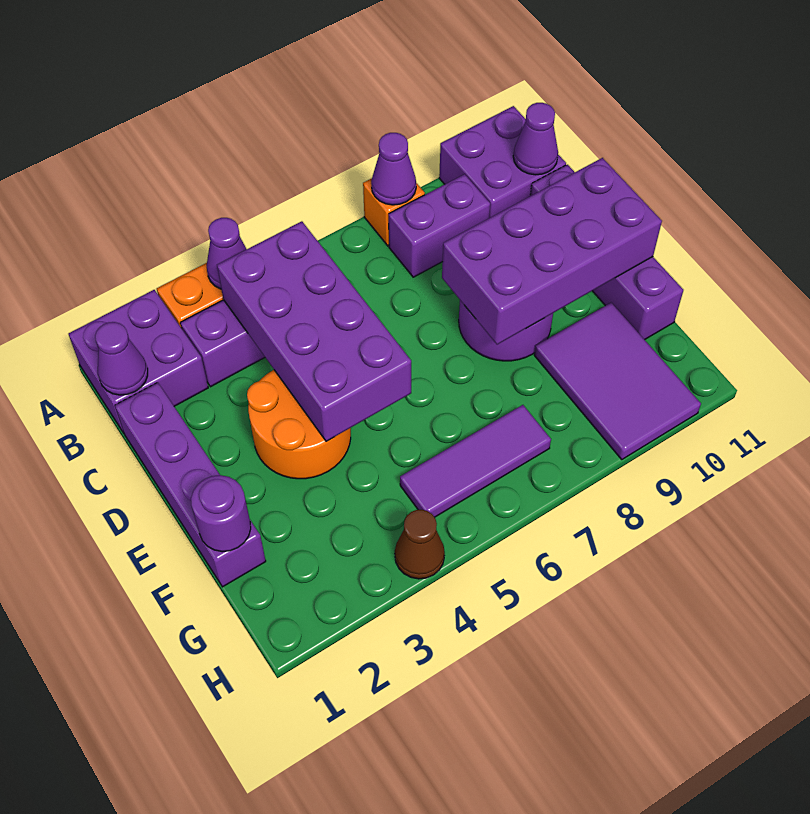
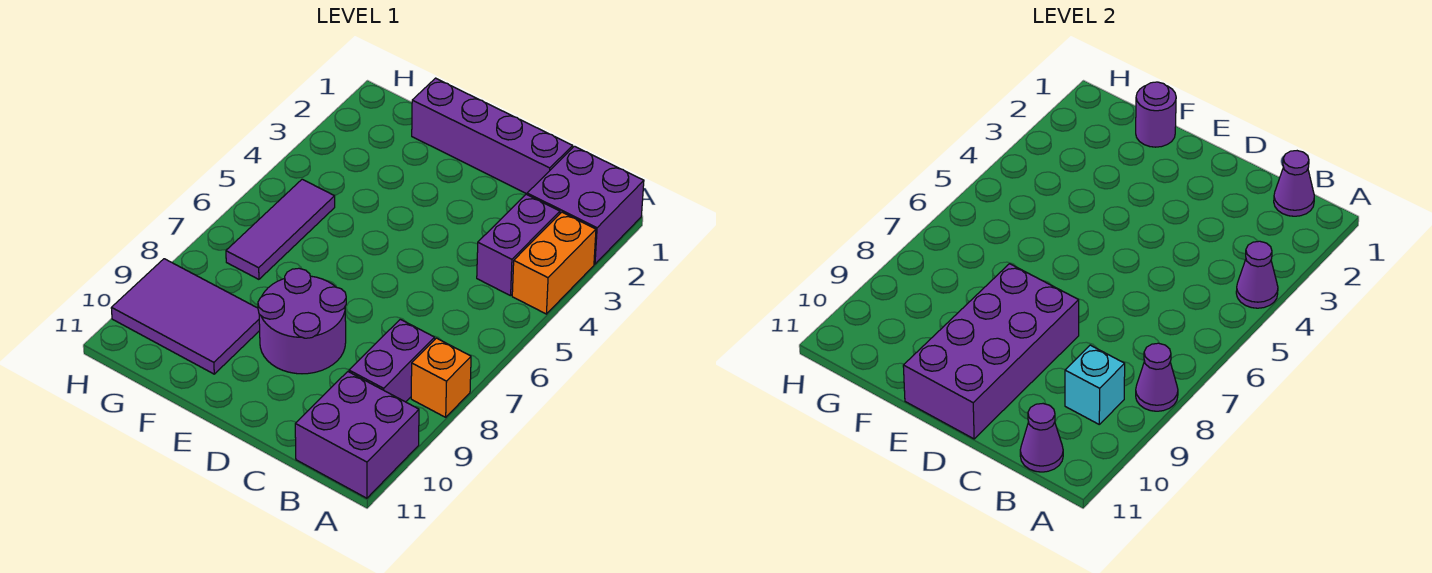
purple brick B4:E5 level 2 -> none
none -> cyan brick B9 level 2
purple brick C11:F11 level 1 -> none
orange round brick D3:E4 level 1 -> none
brown cone H4 level 1 -> none

